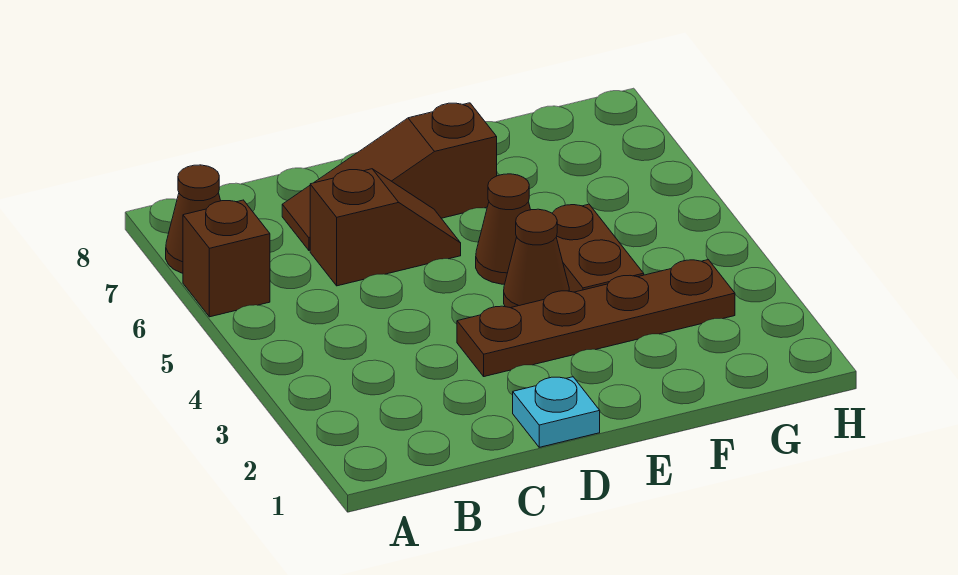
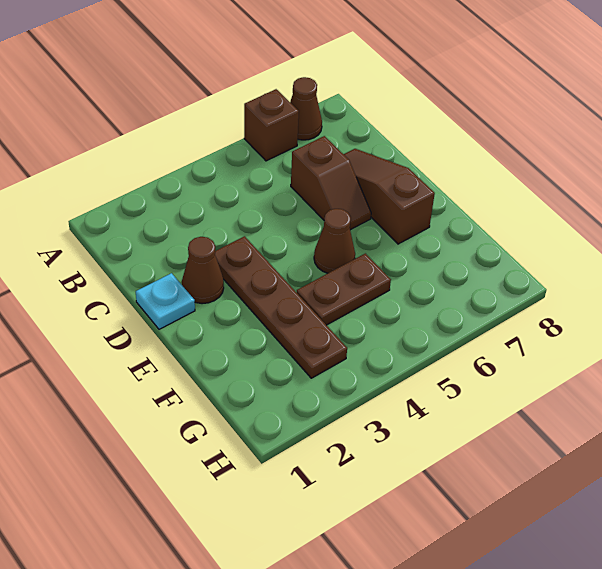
brown cone E4 level 1 -> brown cone D2 level 1

